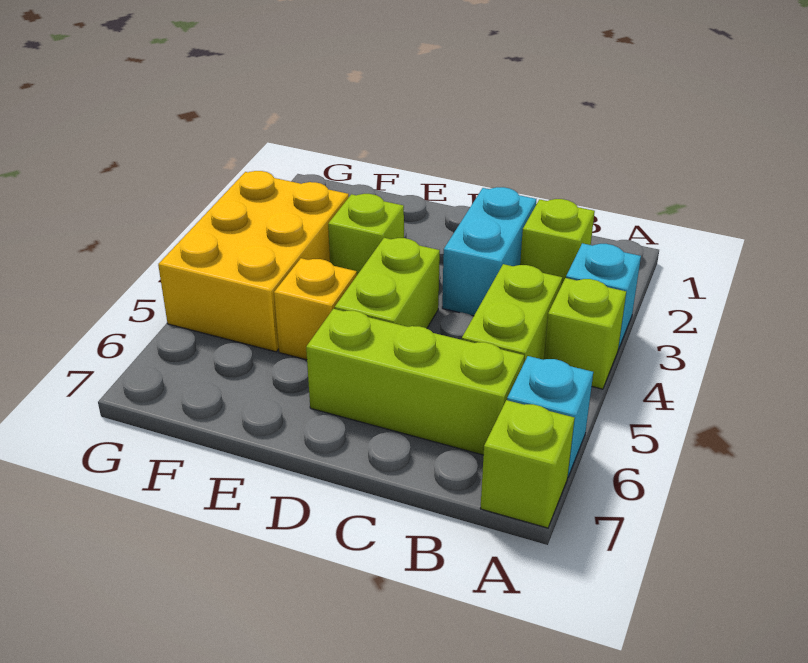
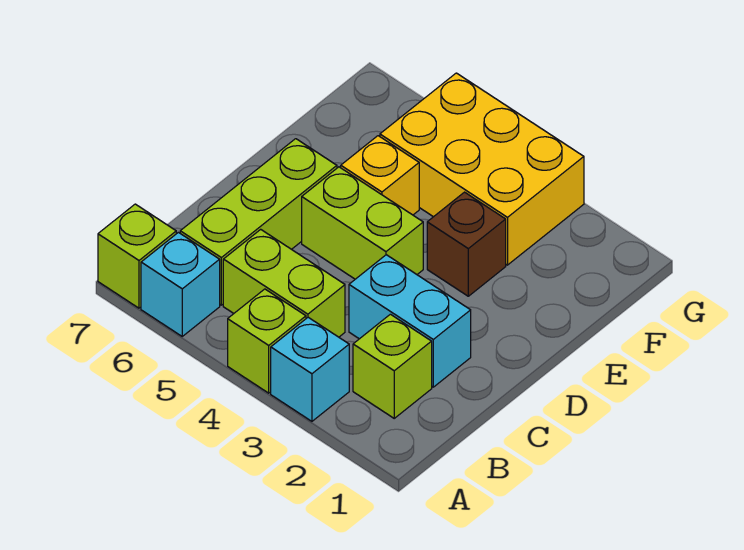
lime brick E3 level 1 -> brown brick E3 level 1

